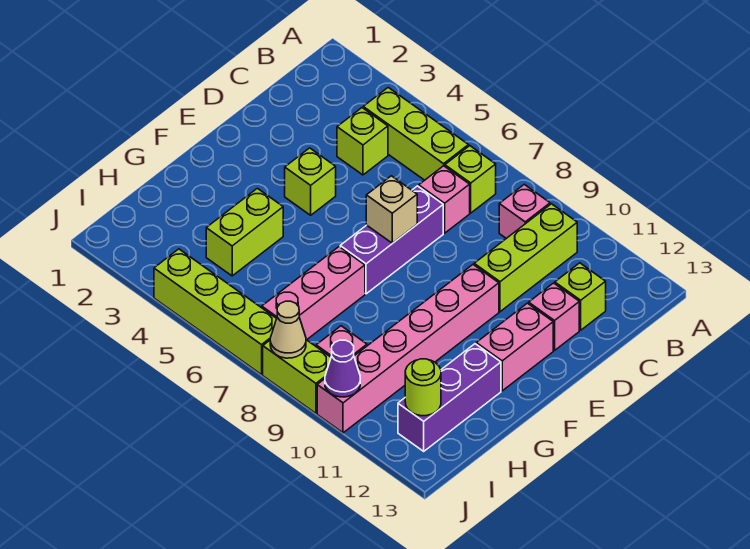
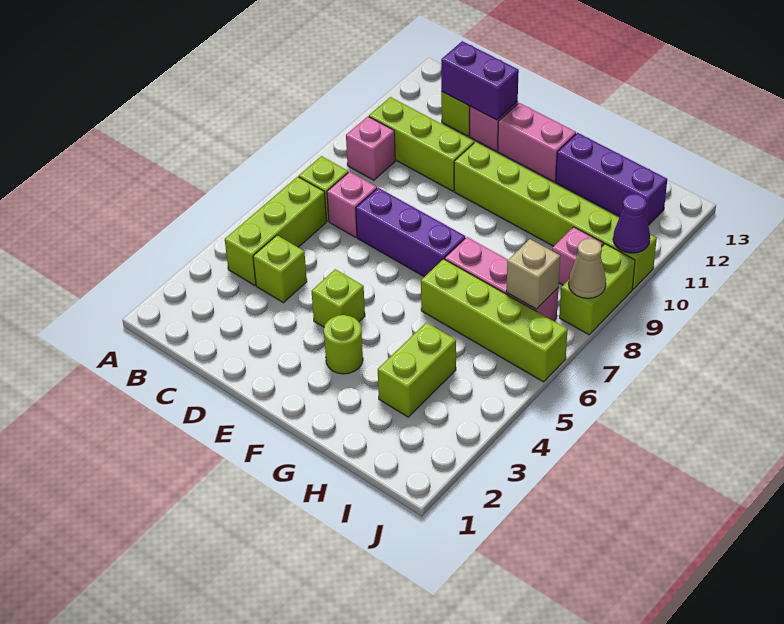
none -> purple brick C12:D12 level 2
tan brick E7 level 2 -> tan brick I7 level 2
pink brick E10:J10 level 1 -> lime brick E10:J10 level 1
lime brick G4:H4 level 1 -> lime brick H3:H4 level 1
lime round brick I12 level 2 -> lime round brick F3 level 1
lime brick J4:J7 level 1 -> lime brick G6:J6 level 1

